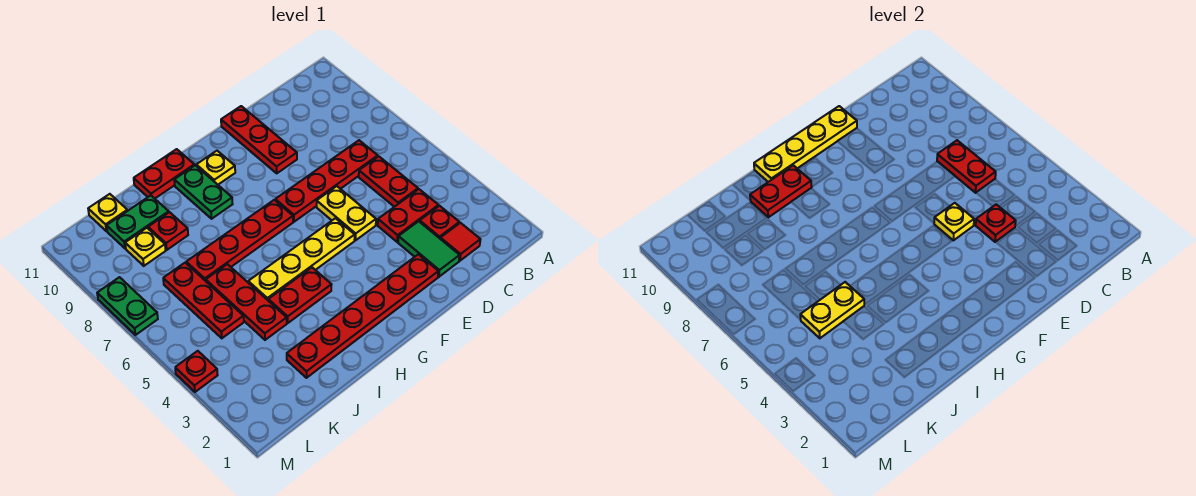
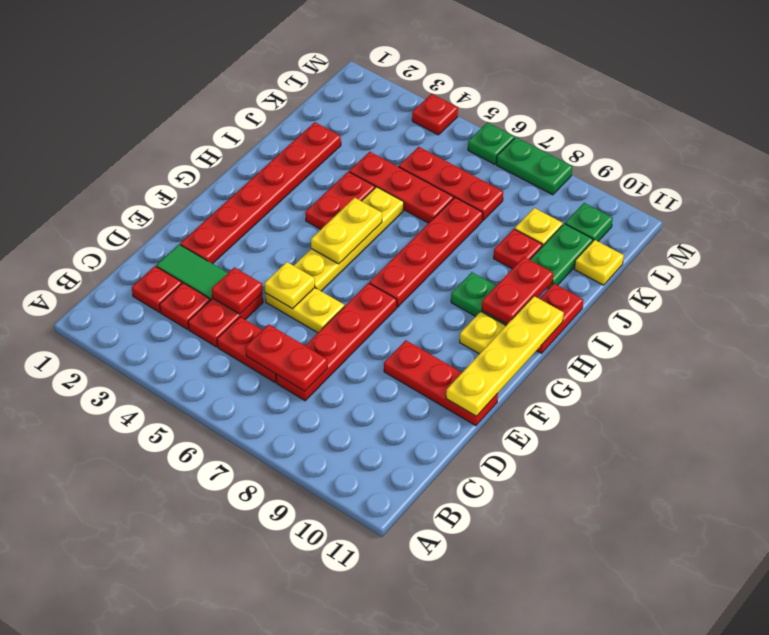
red tile C2 level 1 -> red plate C2 level 1
yellow plate J5:K5 level 2 -> yellow plate G5:H5 level 2
none -> green plate L10 level 1
none -> green plate M6 level 1

